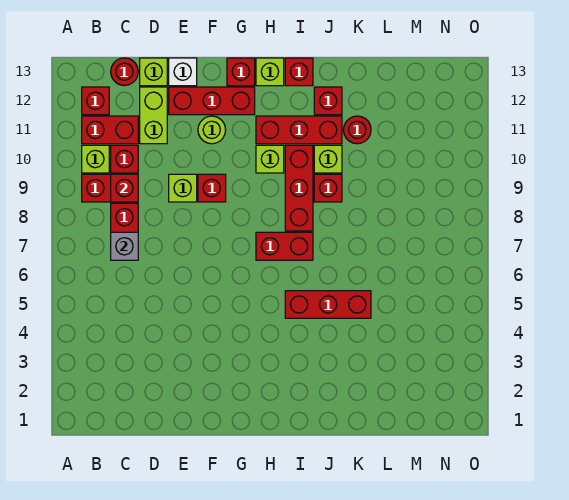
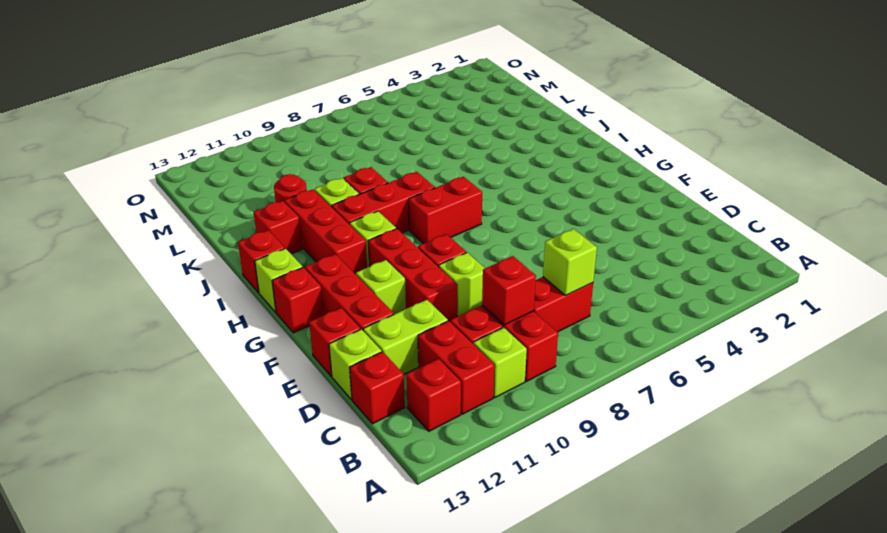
grey brick C7 level 2 -> lime brick C7 level 2
red round brick C13 level 1 -> red brick C13 level 1
white brick E13 level 1 -> red brick E13 level 1
lime round brick F11 level 1 -> lime brick F11 level 1
red brick H7:I7 level 1 -> red brick H7:H8 level 1
red brick I5:K5 level 1 -> red brick E10:G10 level 1

